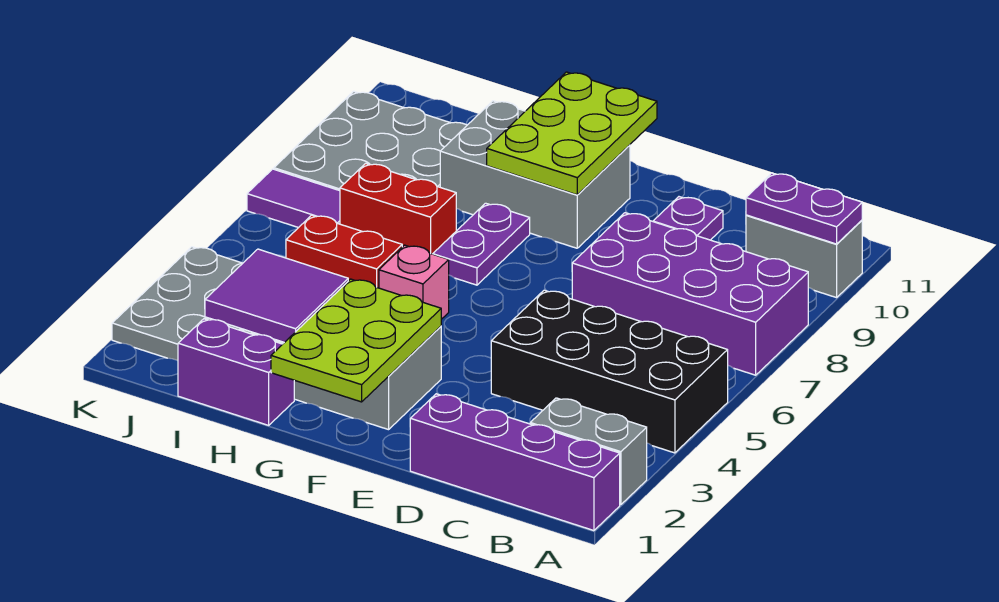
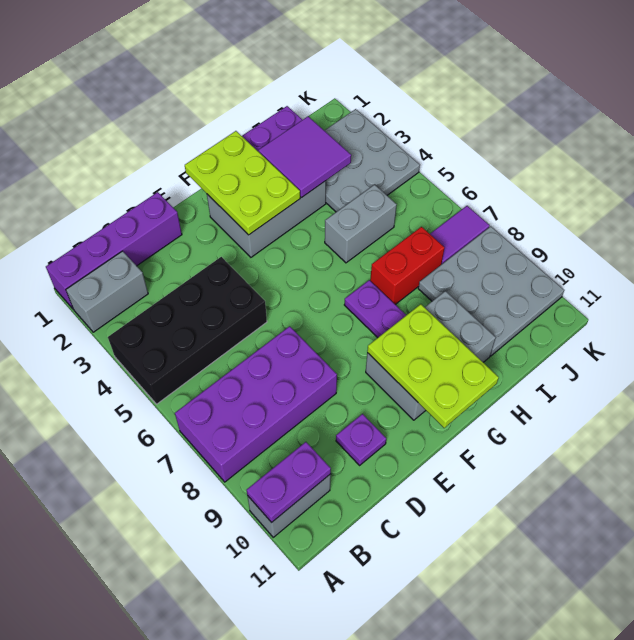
pink brick G5 level 1 -> none
red brick H5:I5 level 1 -> grey brick H5:I5 level 1

